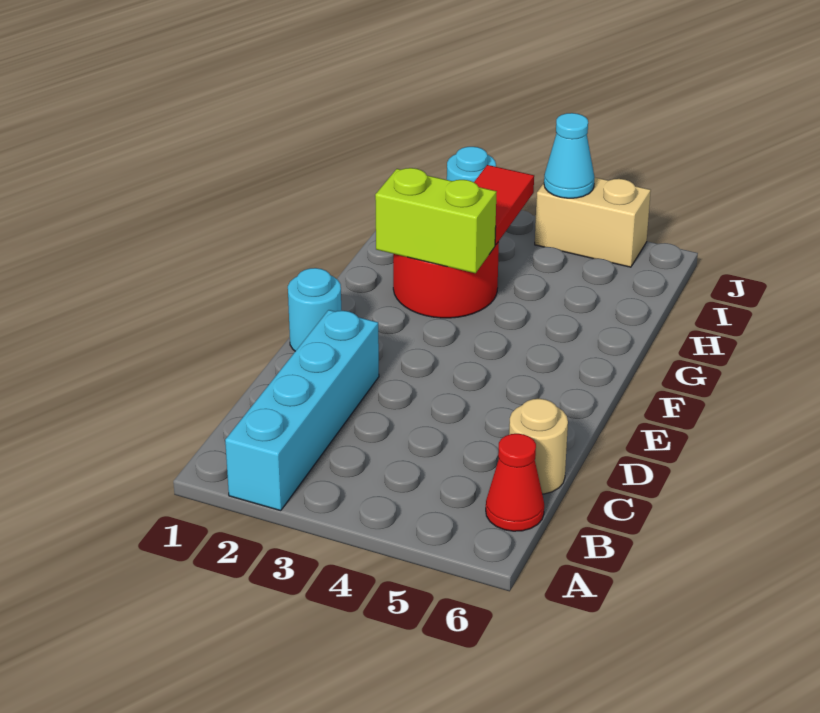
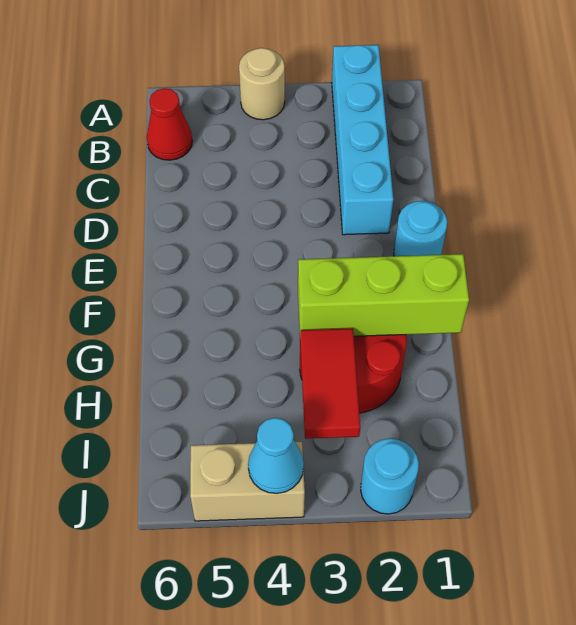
tan round brick C6 level 1 -> tan round brick A4 level 1
lime brick G2:G3 level 2 -> lime brick G1:G3 level 2

